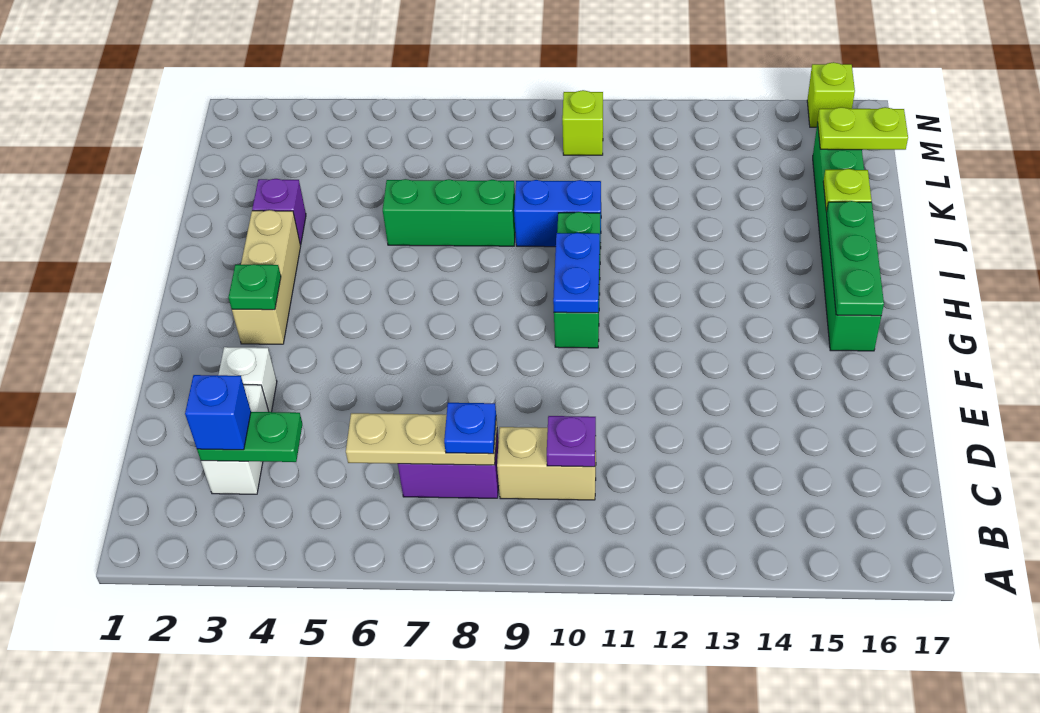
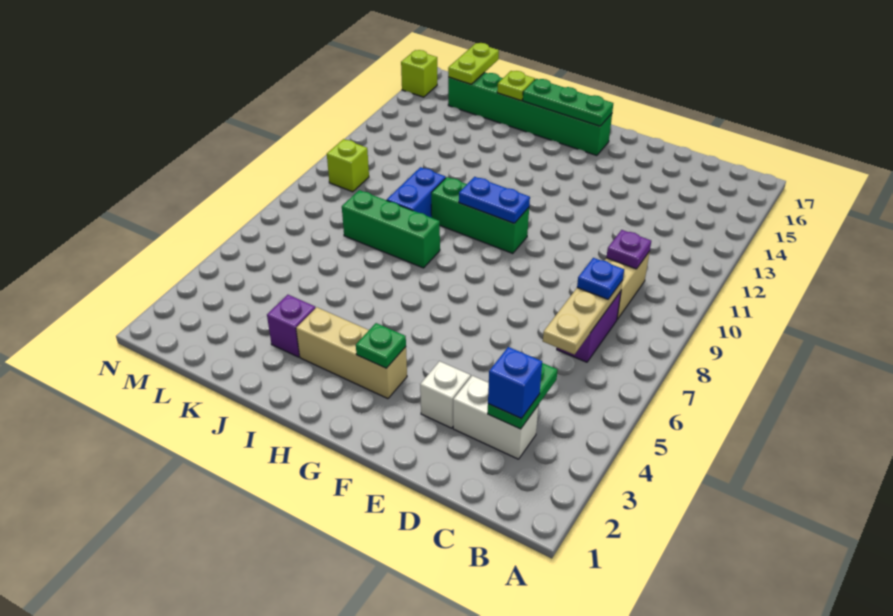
green brick J6:J8 level 1 -> green brick I8:K8 level 1

